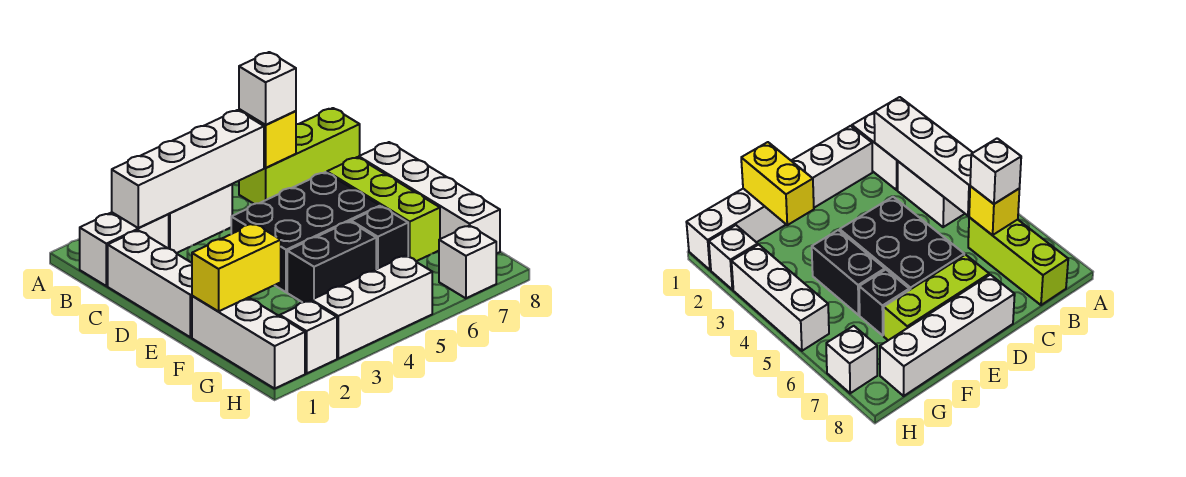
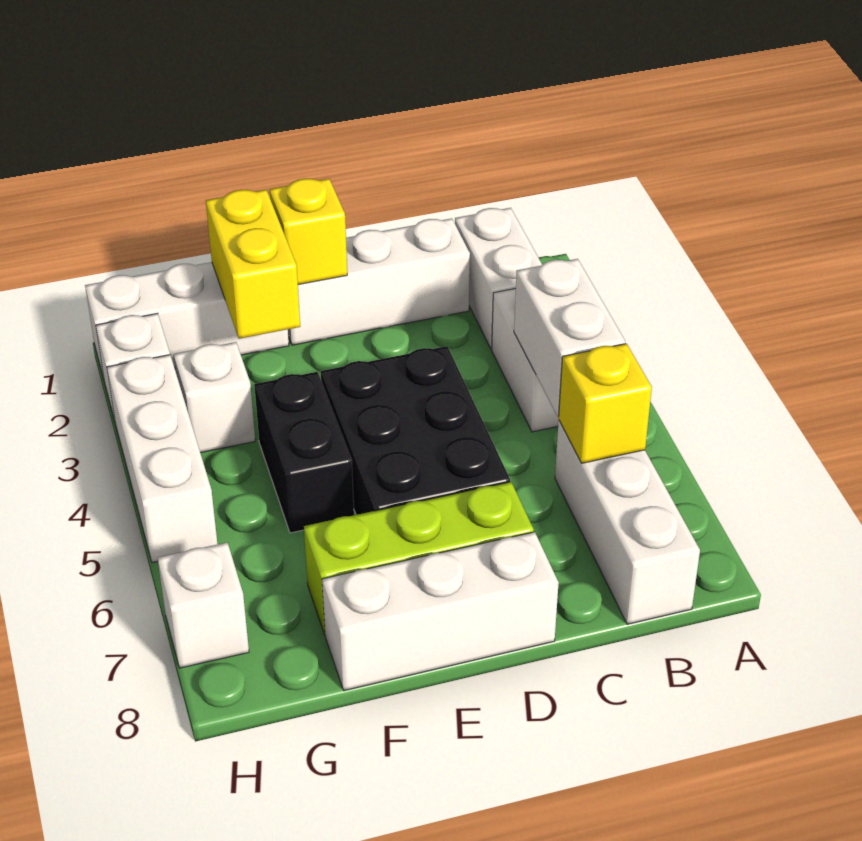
white brick B2:B5 level 2 -> white brick B4:B5 level 2
lime brick B6:B8 level 1 -> white brick B6:B8 level 1
white brick B6 level 3 -> white brick G3 level 1
white brick D8:G8 level 1 -> white brick D8:F8 level 1
none -> yellow brick E1 level 2
black brick F6 level 1 -> none

